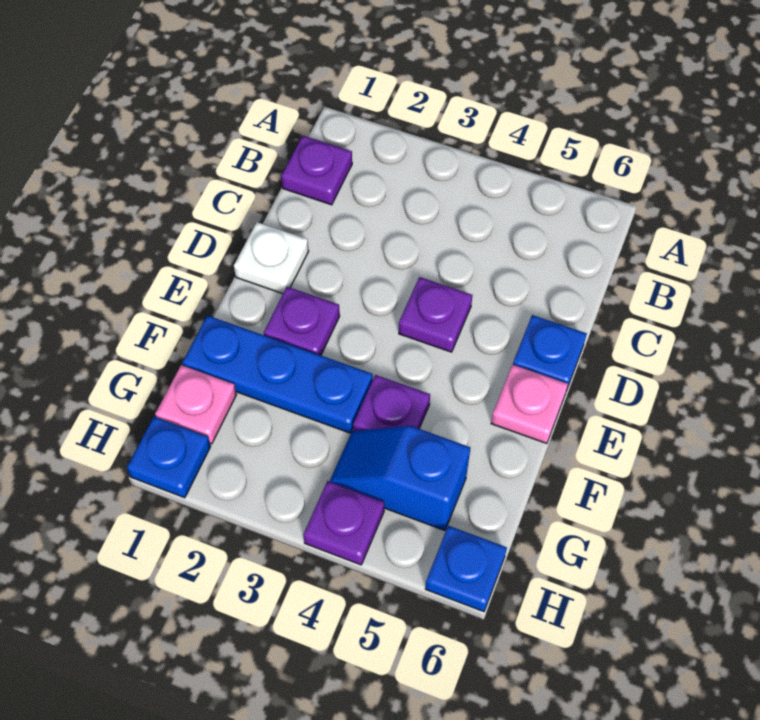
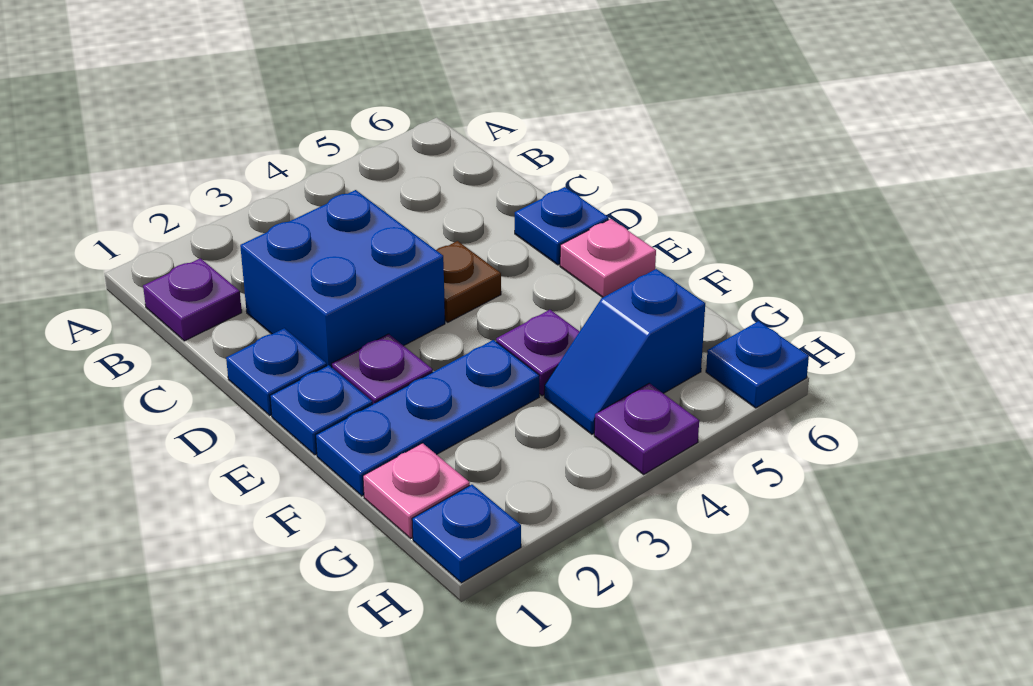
none -> blue brick C2:D3 level 1
white plate D1 level 1 -> blue plate D1 level 1
purple plate D4 level 1 -> brown plate D4 level 1
none -> blue plate E1 level 1

